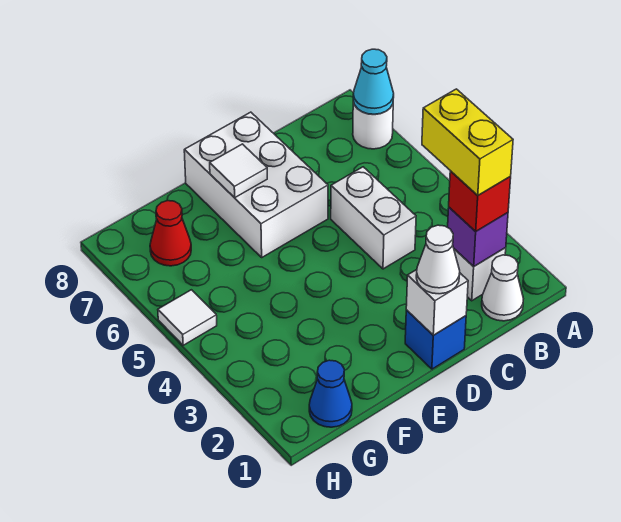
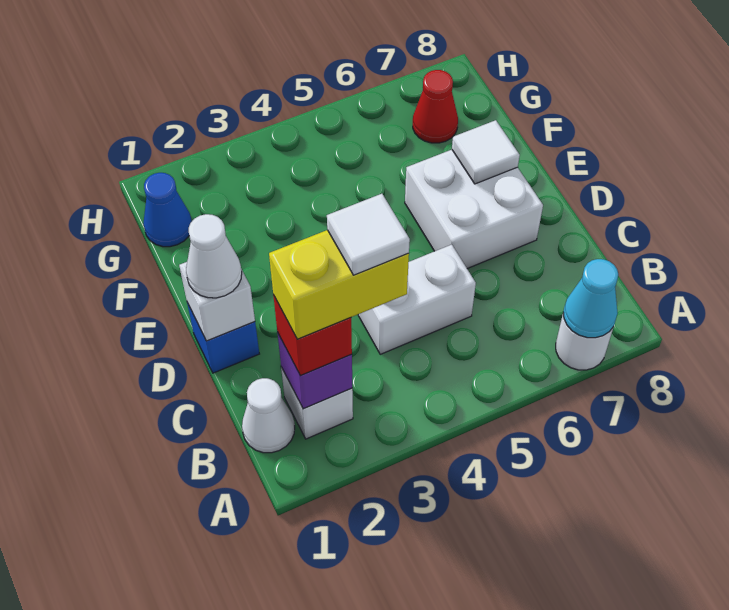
white brick D6:E8 level 1 -> white brick D6:E7 level 1
white tile H5 level 1 -> white tile B3 level 5

